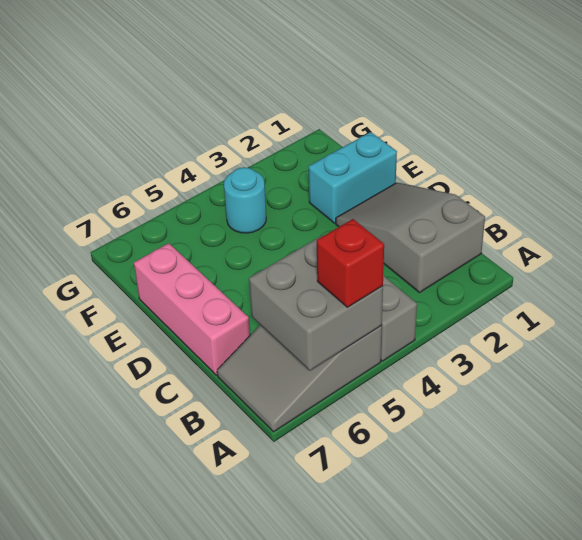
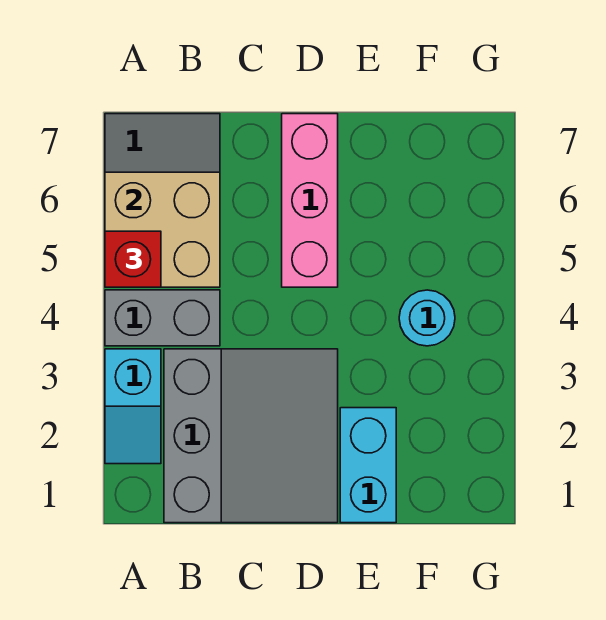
none -> cyan slope A2:A3 level 1 top 3
grey brick A5:B6 level 2 -> tan brick A5:B6 level 2
grey slope B1:D2 level 1 top B -> grey slope B1:D3 level 1 top B
pink brick C7:E7 level 1 -> pink brick D5:D7 level 1

